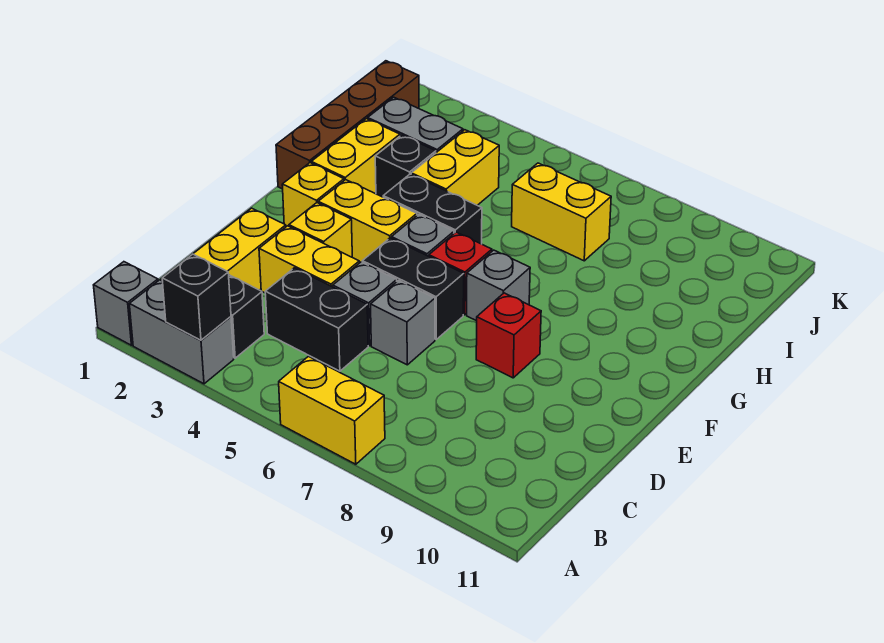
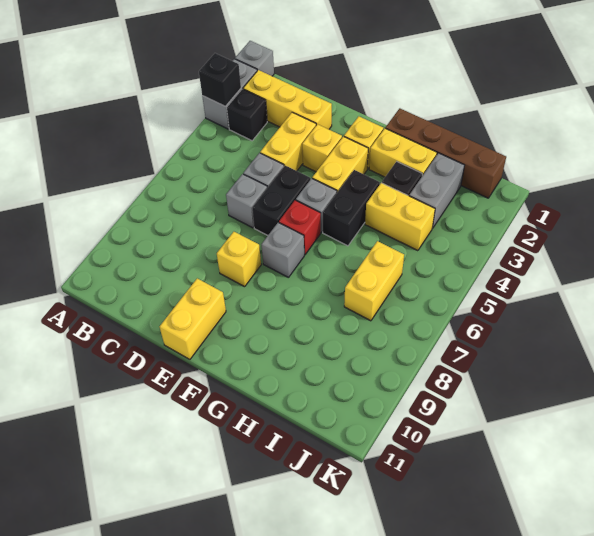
yellow brick A6:A7 level 1 -> yellow brick E10:E11 level 1
black brick C4:C5 level 1 -> none
red brick E8 level 1 -> yellow brick E8 level 1

